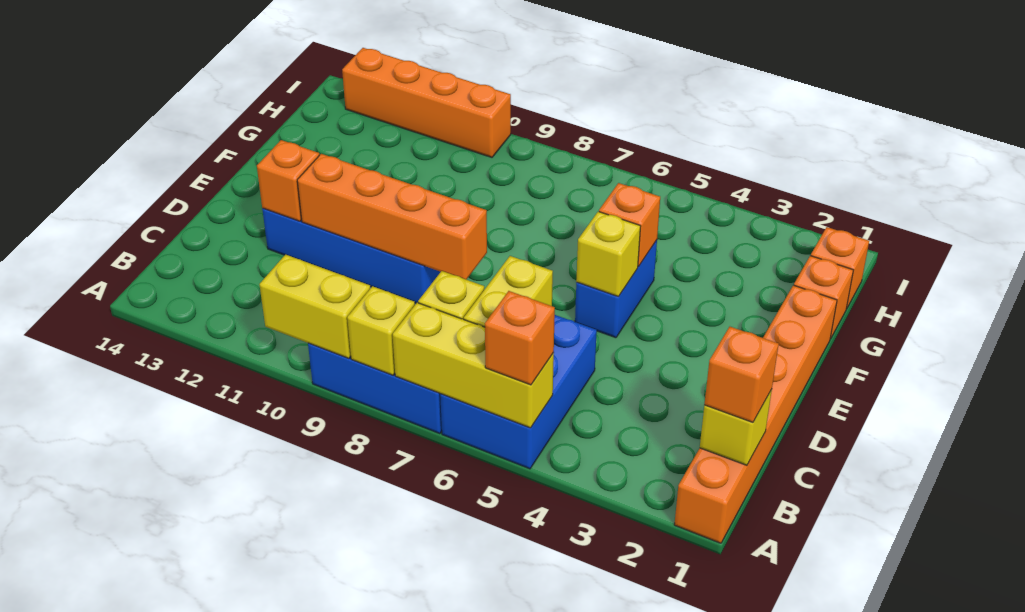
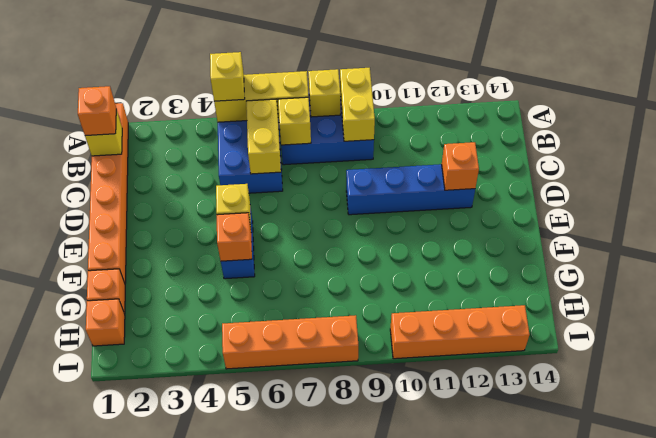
orange brick A5 level 3 -> yellow brick A5 level 3
yellow brick A9:A10 level 2 -> yellow brick A9:B9 level 2
orange brick D8:D11 level 2 -> orange brick I5:I8 level 1

